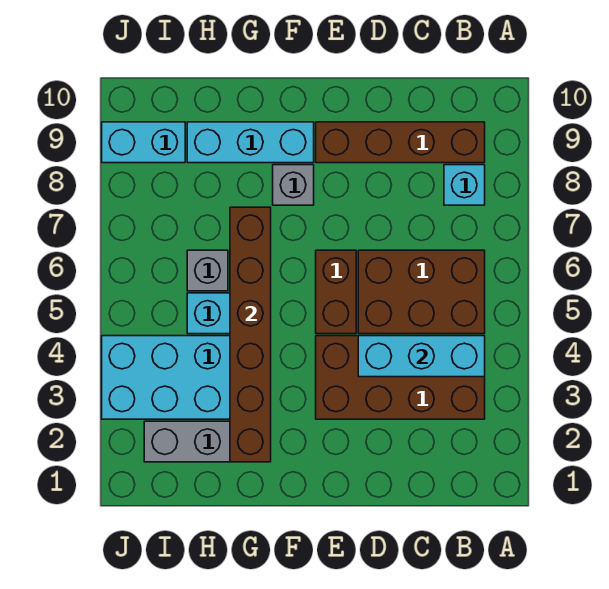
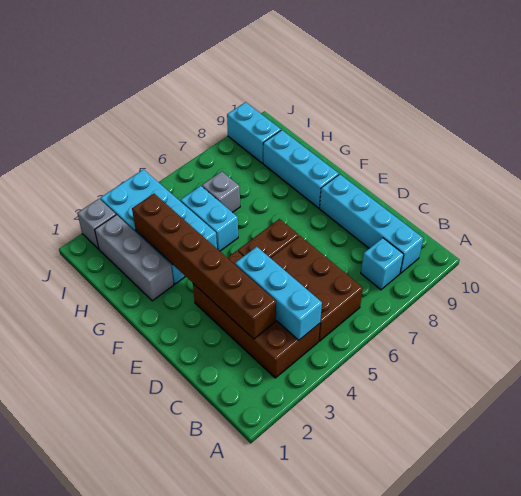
brown brick B9:E9 level 1 -> cyan brick B9:E9 level 1
grey brick F8 level 1 -> grey brick J2 level 1
brown brick G2:G7 level 2 -> brown brick C3:H3 level 2

